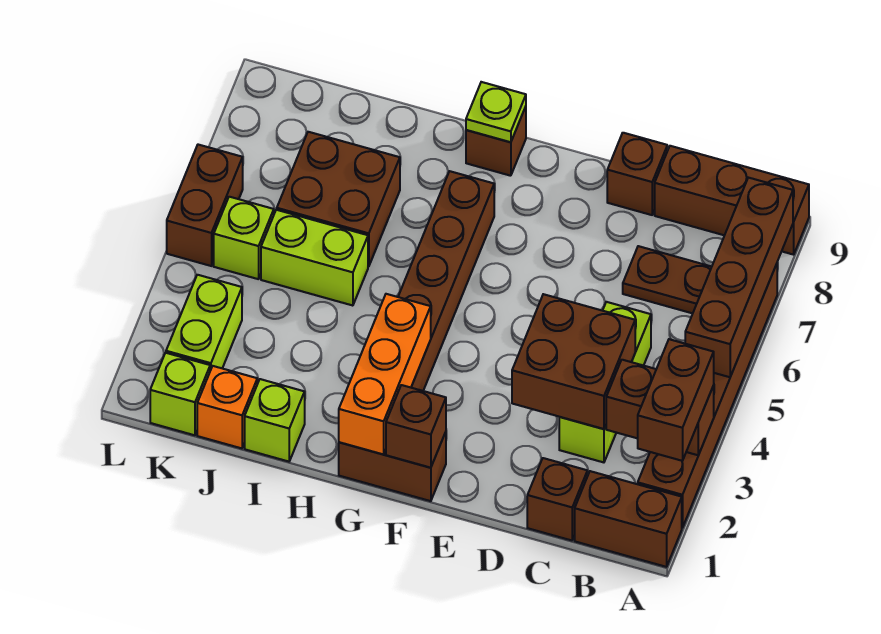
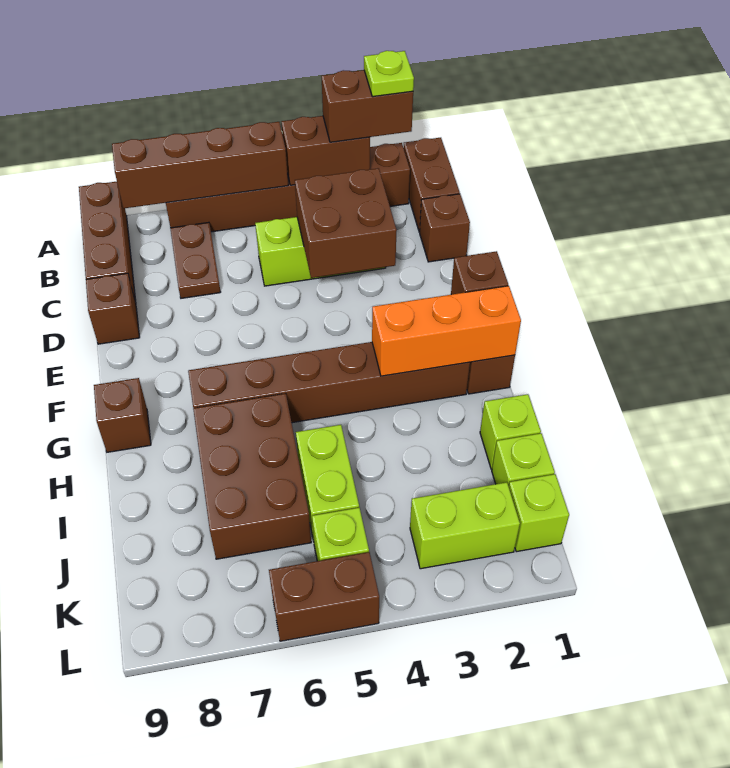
brown brick A3:B3 level 2 -> brown brick A3:A4 level 2
lime plate G9 level 2 -> lime plate A2 level 4
brown brick I6:J7 level 1 -> brown brick H6:J7 level 1
orange brick J1 level 1 -> lime brick J1 level 1

